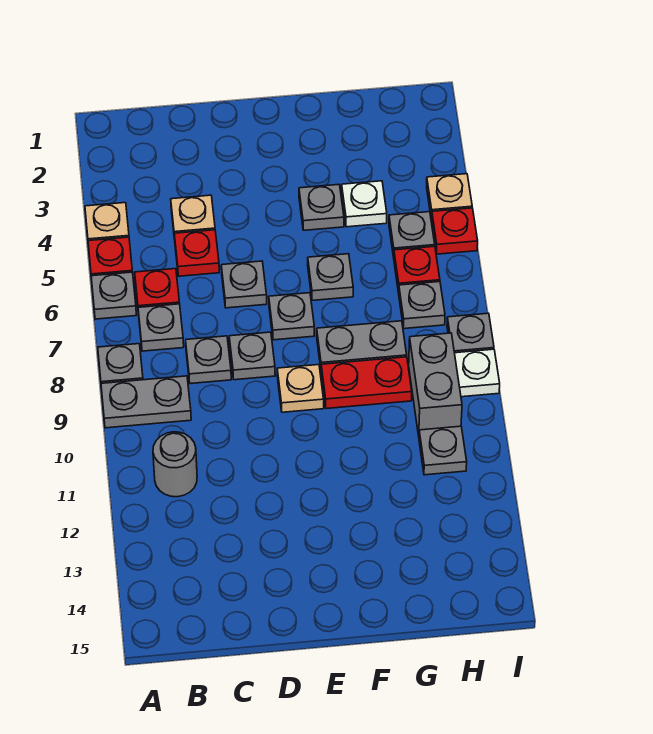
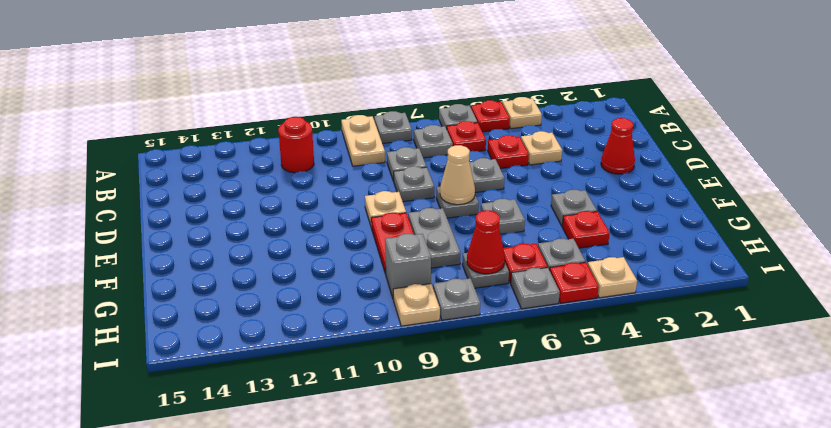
grey plate A9:B9 level 1 -> tan plate A9:B9 level 1
grey round brick B11 level 1 -> red round brick B11 level 1
none -> red cone D2 level 1
none -> tan cone E7 level 2
white plate G4 level 1 -> red plate G4 level 1
none -> red cone H7 level 2
grey brick H9:H10 level 1 -> grey brick H9 level 1
grey plate H11 level 1 -> grey plate I6 level 1
white plate I9 level 1 -> tan plate I9 level 1

